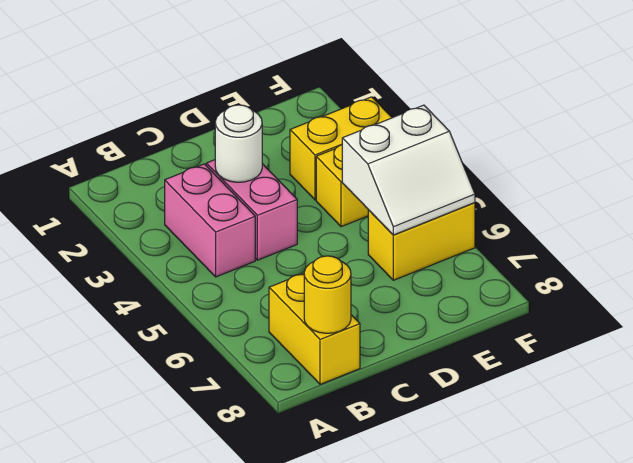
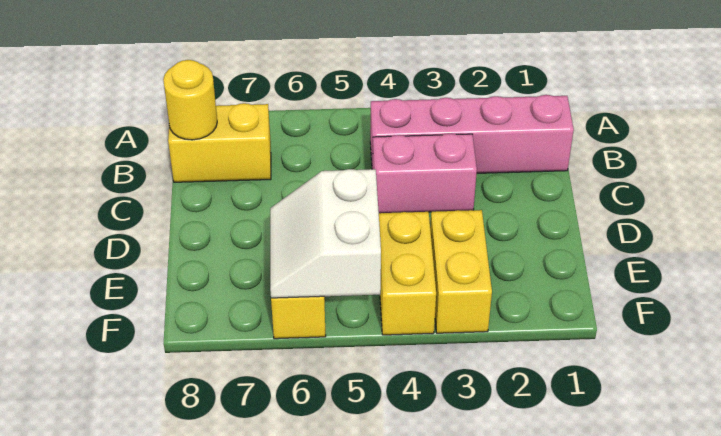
pink brick B3:B4 level 1 -> pink brick B1:B4 level 1
white round brick C3 level 2 -> none

